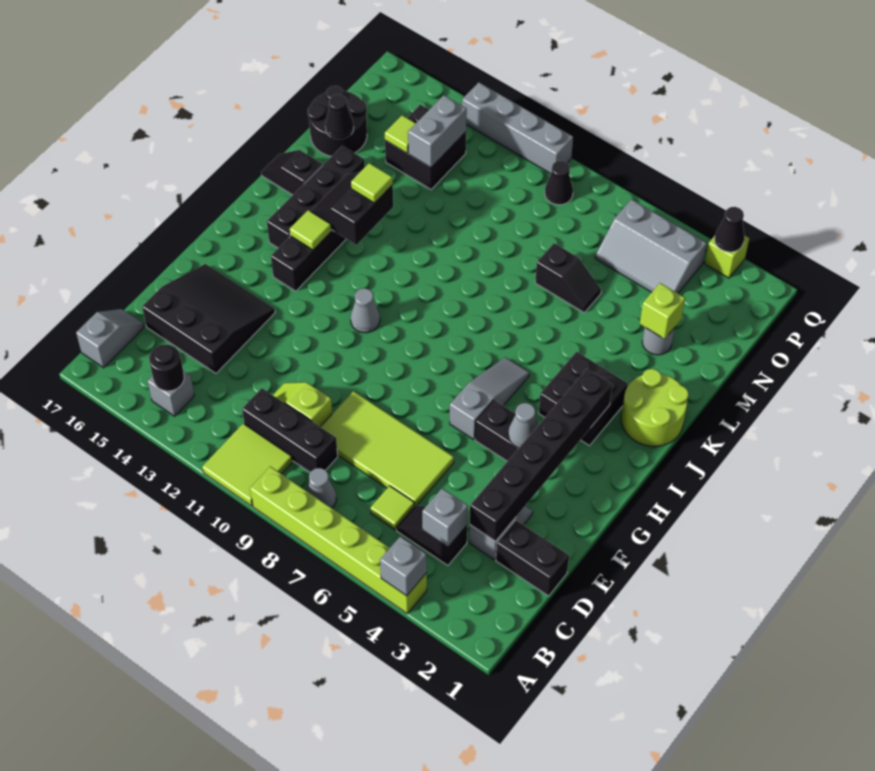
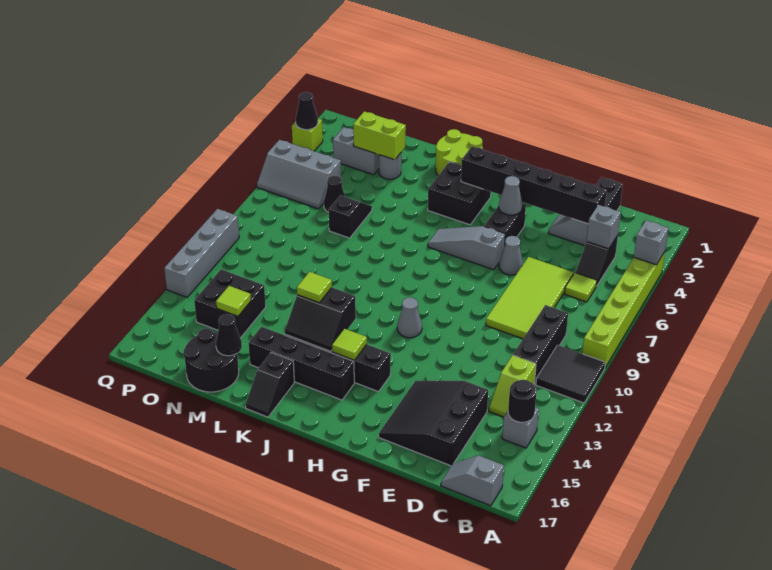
lime tile A10:B11 level 1 -> black tile A10:B11 level 1
grey cone B8 level 1 -> grey cone F6 level 1
lime slope D10:D11 level 1 top 10 -> lime slope C12:C13 level 1 top 12
lime brick M3 level 2 -> lime brick M3:N3 level 2
grey brick N13:O13 level 2 -> grey brick N3:O3 level 1
grey slope O4:P6 level 1 top P -> grey slope O5:Q6 level 1 top 5
black cone P9 level 1 -> black cone N6 level 1

